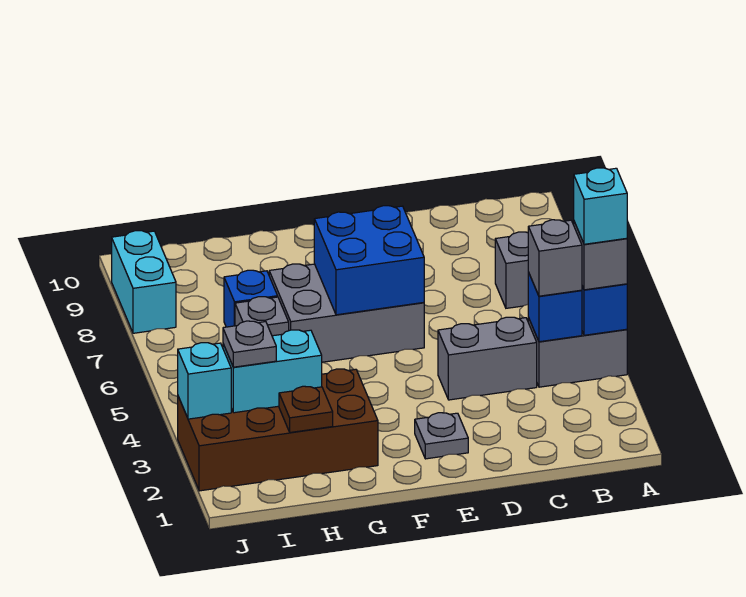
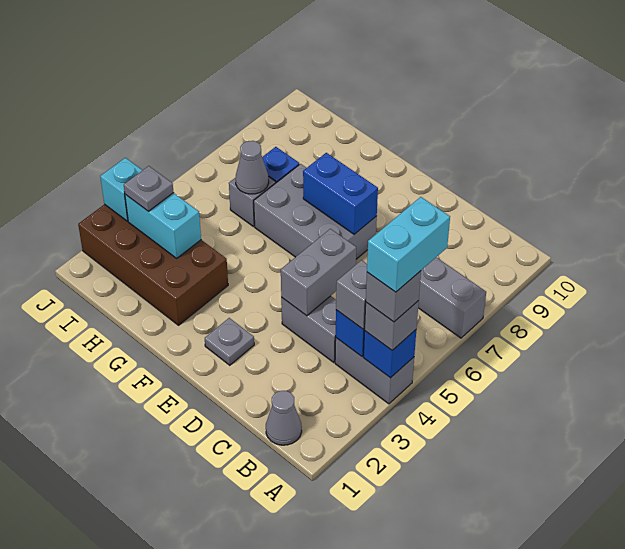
cyan brick A4 level 4 -> grey brick A4 level 4
none -> grey cone B1 level 1
none -> grey brick D4:D5 level 2
blue brick E6:F7 level 2 -> blue brick E7:F7 level 2
brown plate H2 level 2 -> none
none -> grey cone H6 level 2
cyan brick J8:J9 level 1 -> cyan brick A4:A5 level 5

